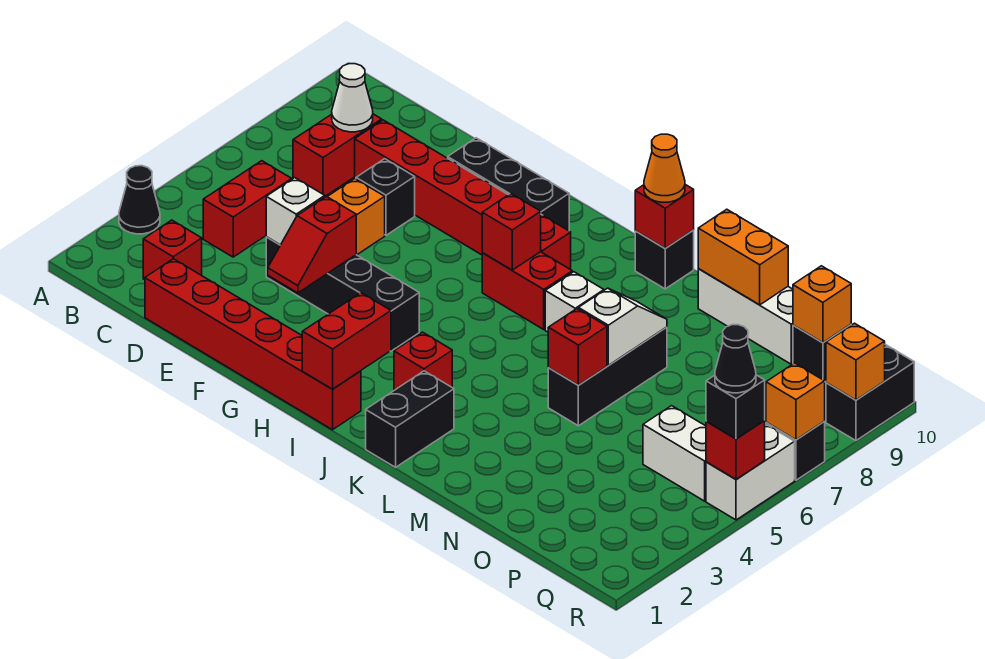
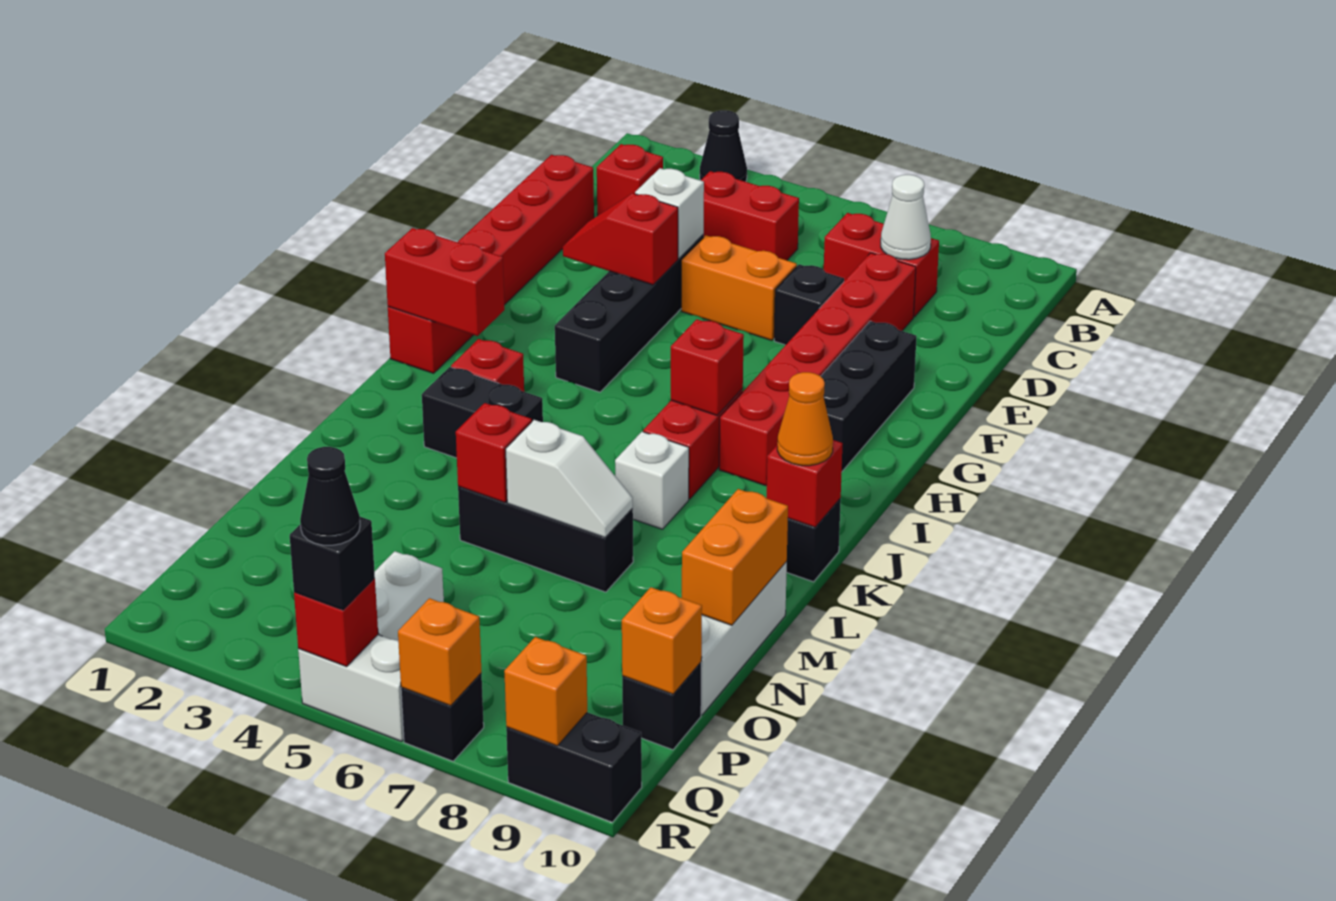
black brick K1:K2 level 1 -> black brick K3:K4 level 1

